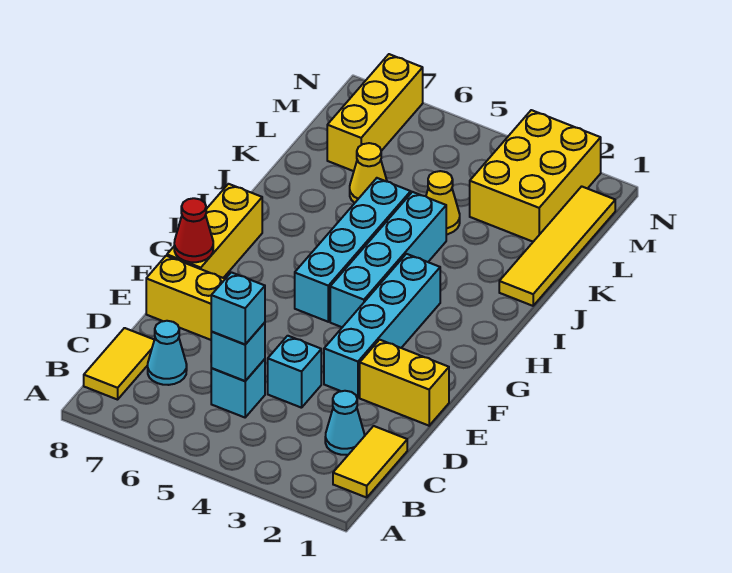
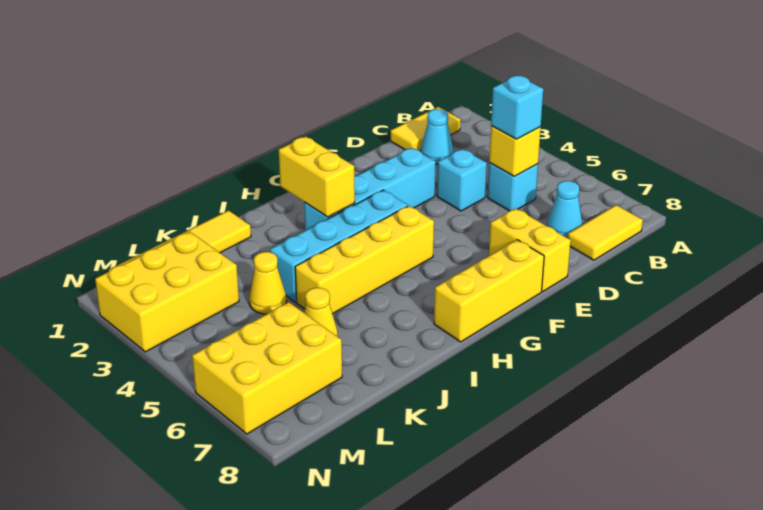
cyan brick C5 level 2 -> yellow brick C5 level 2
yellow brick E1:E2 level 1 -> yellow brick H2:H3 level 2
red cone F8 level 2 -> none
cyan brick G5:J5 level 1 -> yellow brick G5:J5 level 1
yellow brick L7:N7 level 1 -> yellow brick L6:N7 level 1

